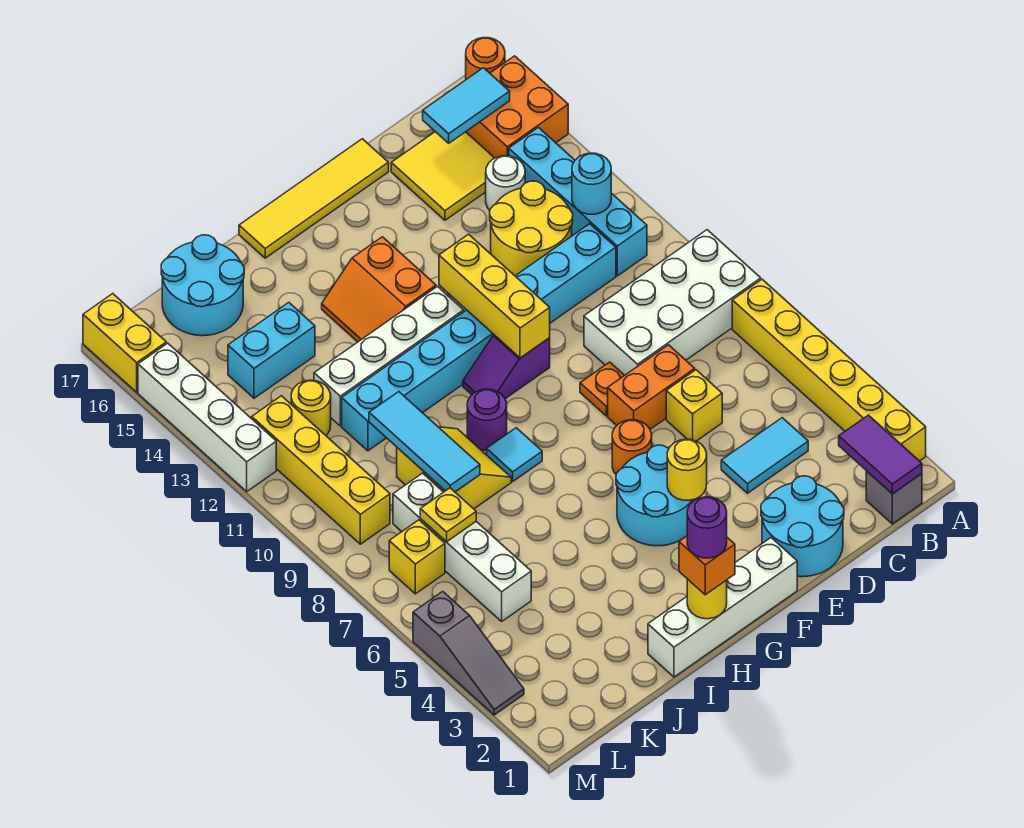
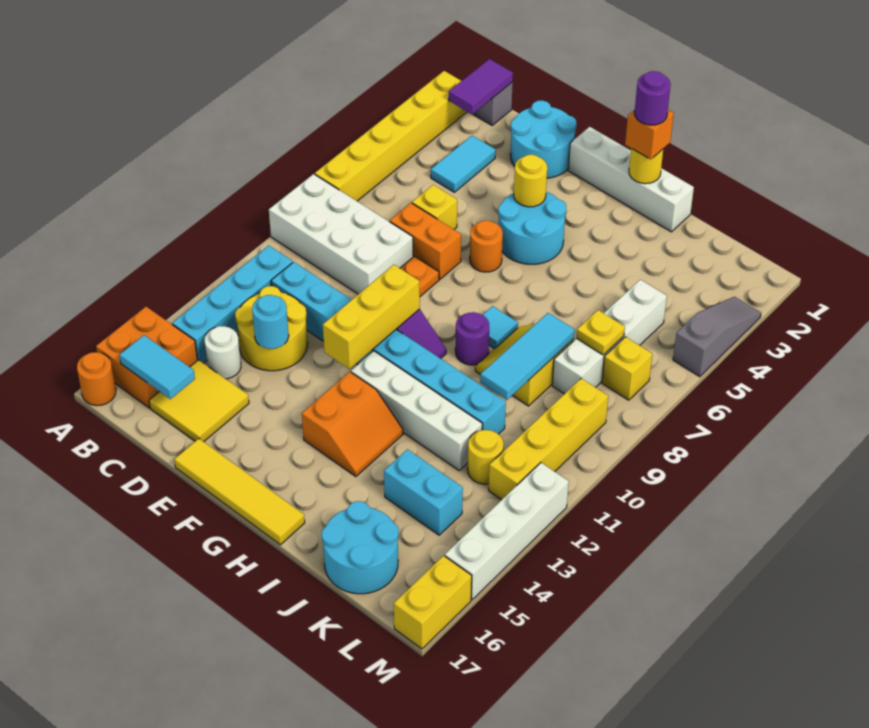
cyan round brick B12 level 2 -> cyan round brick D13 level 2
cyan tile C4:D4 level 1 -> cyan tile C3:C4 level 1

